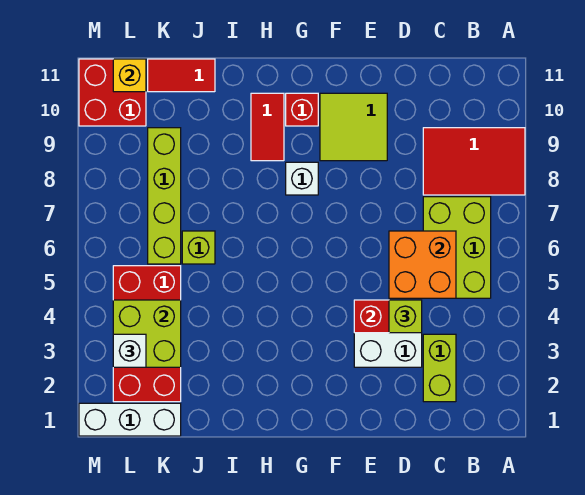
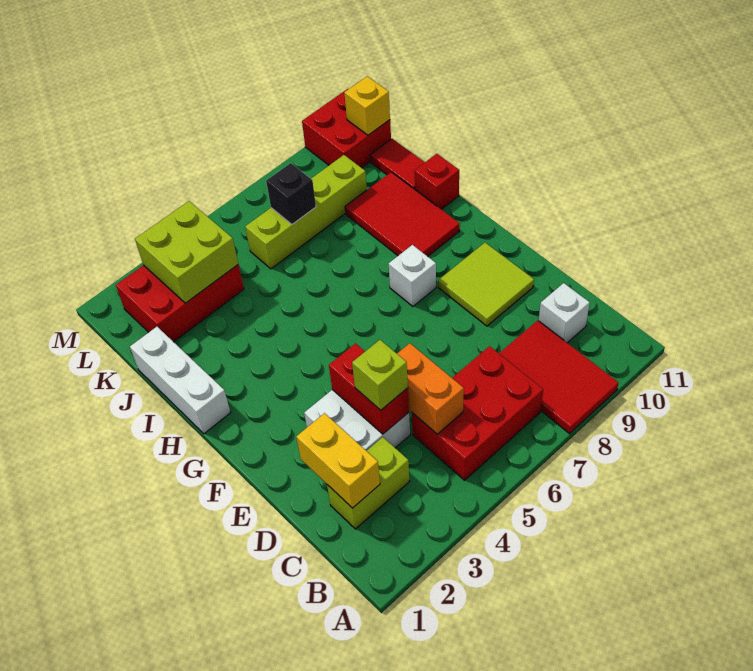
lime brick B5:C7 level 1 -> red brick B5:C7 level 1
none -> yellow brick C2:D2 level 2
orange brick C5:D6 level 2 -> orange brick C5:D5 level 2
red brick G10 level 1 -> red brick I11 level 1
red tile H9:H10 level 1 -> red tile H9:J10 level 1
lime brick J6 level 1 -> none
white brick K1:M1 level 1 -> white brick H1:J1 level 1
red brick K2:L5 level 1 -> red brick K2:L4 level 1
none -> black brick K7 level 2
white brick L3 level 3 -> white brick C10 level 1

